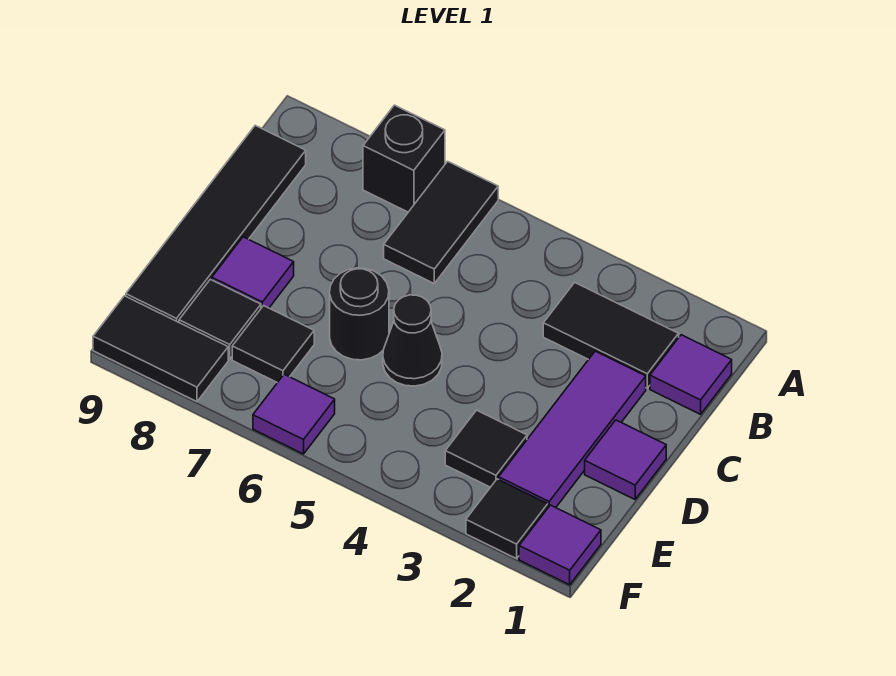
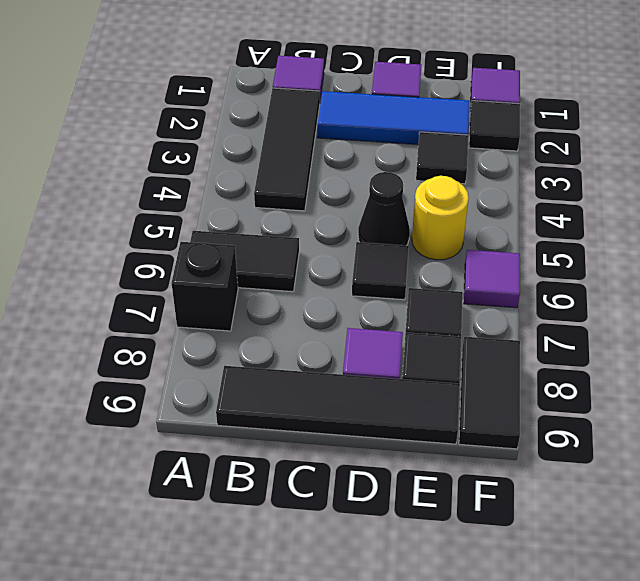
black tile B2:B3 level 1 -> black tile B2:B4 level 1
purple tile C2:E2 level 1 -> blue tile C2:E2 level 1
black round brick D6 level 1 -> black tile D6 level 1
none -> yellow round brick E5 level 1

